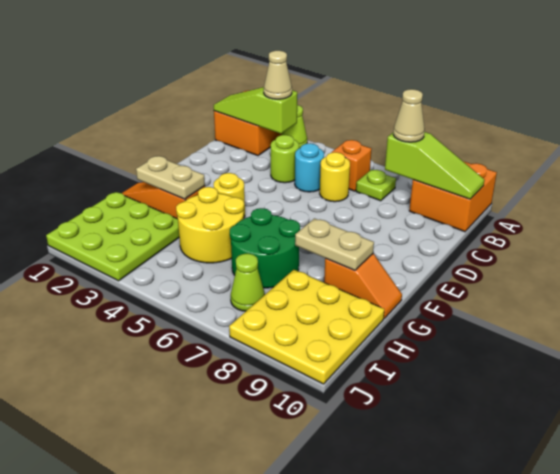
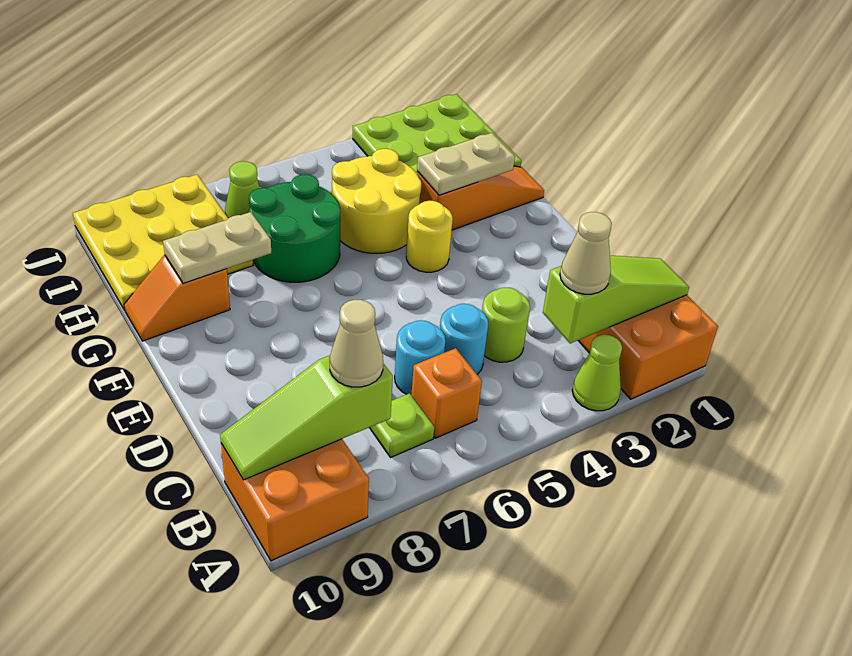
yellow round brick C6 level 1 -> cyan round brick C6 level 1

